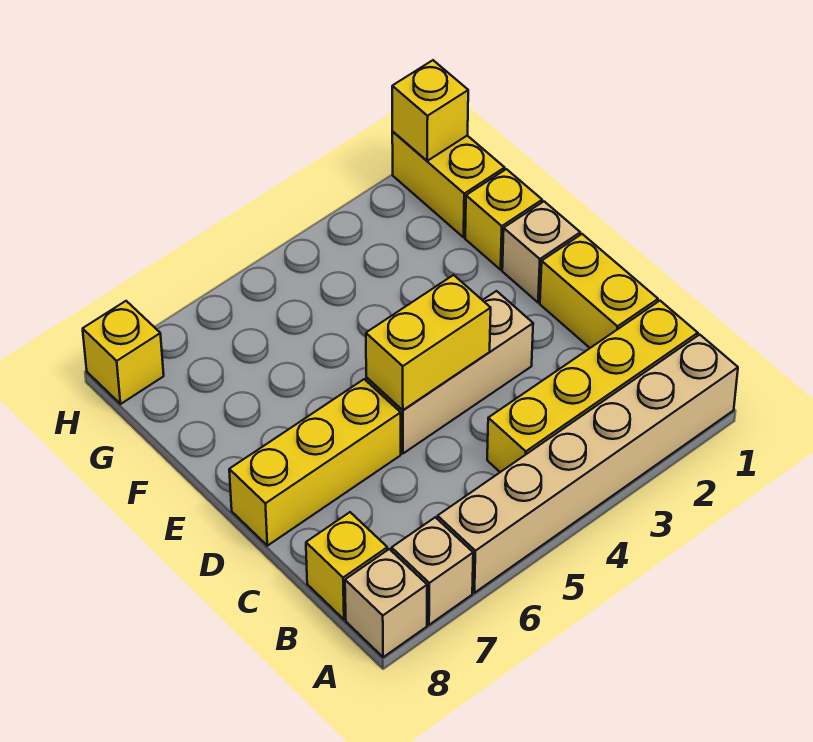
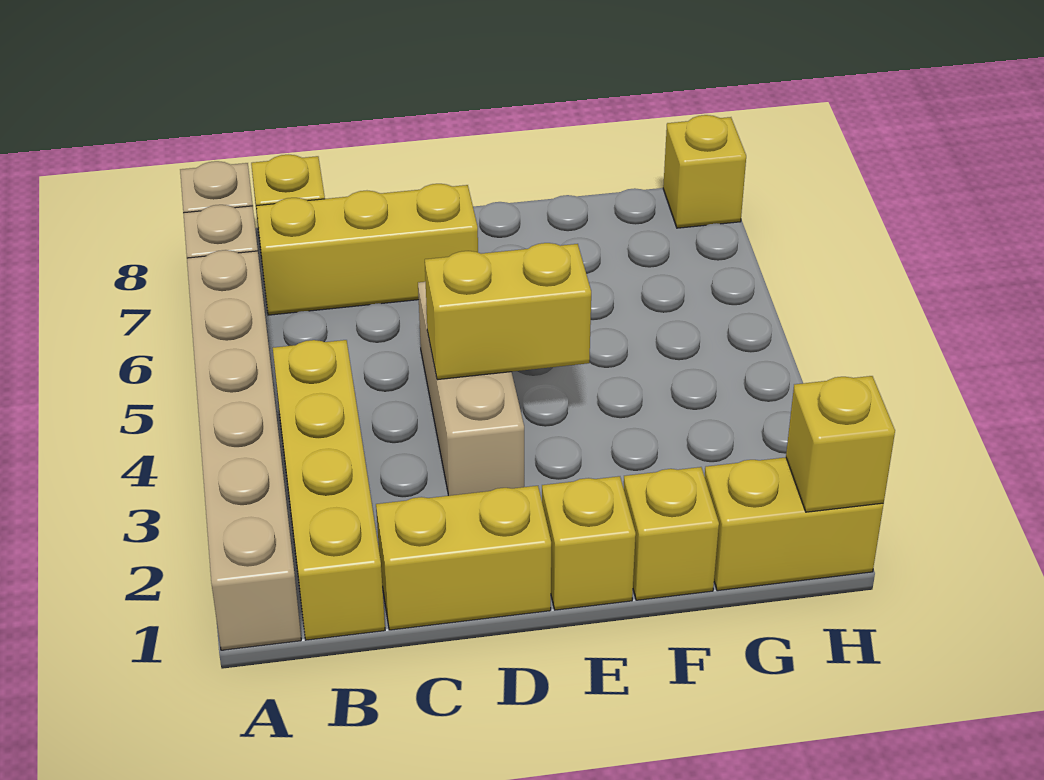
yellow brick D4:D5 level 2 -> yellow brick D4:E4 level 2
yellow brick D6:D8 level 1 -> yellow brick B7:D7 level 1
tan brick E1 level 1 -> yellow brick E1 level 1

